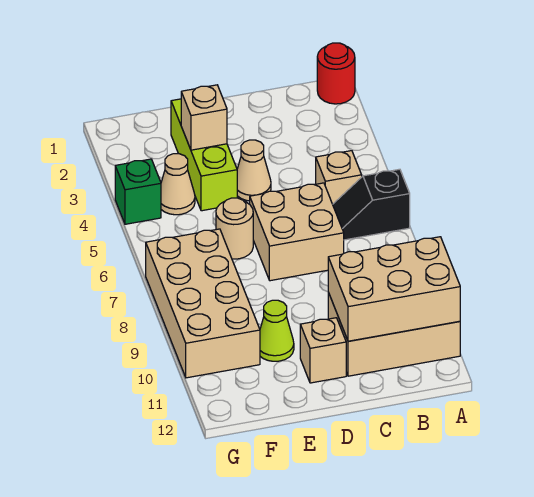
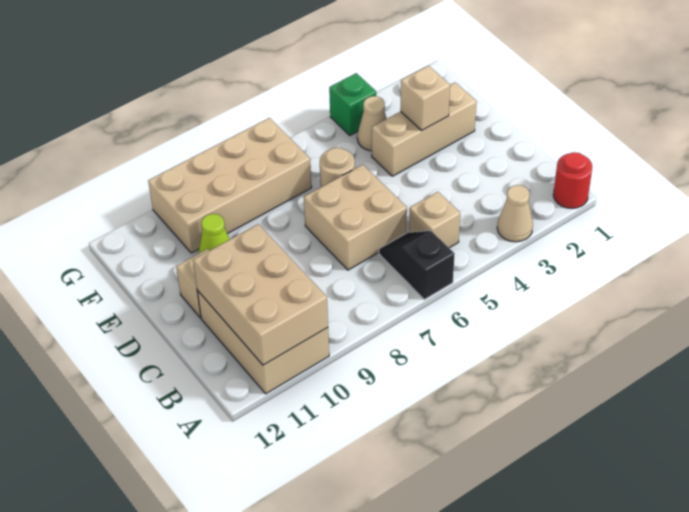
tan cone D4 level 1 -> tan cone A3 level 1
lime brick E2:E4 level 1 -> tan brick E2:E4 level 1

